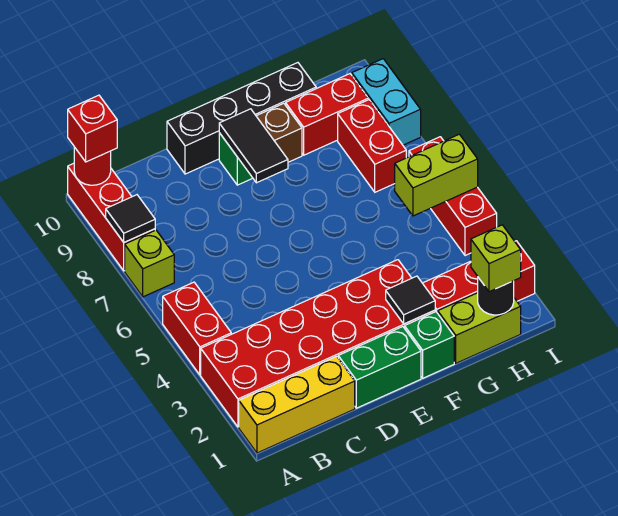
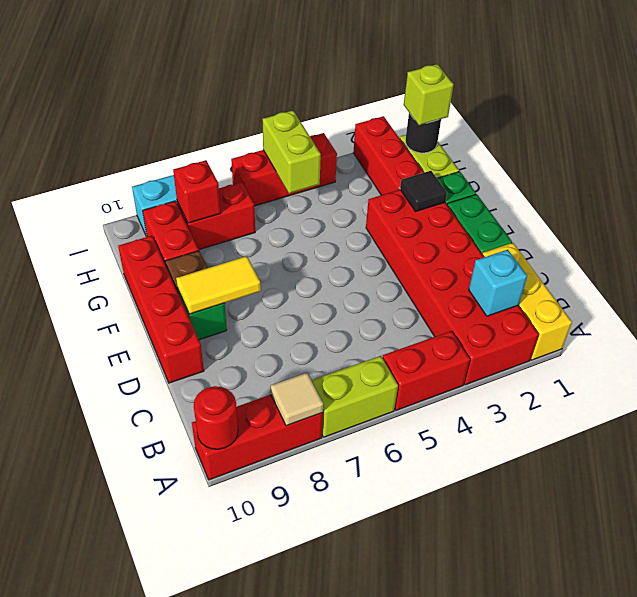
lime brick A7 level 1 -> lime brick A6:A7 level 1
black tile A8 level 2 -> tan tile A8 level 2
red brick A10 level 3 -> red brick H8 level 2
none -> cyan brick B2 level 2
black brick D10:G10 level 1 -> red brick D10:G10 level 1
black tile E8:E9 level 2 -> yellow tile E8:E9 level 2

